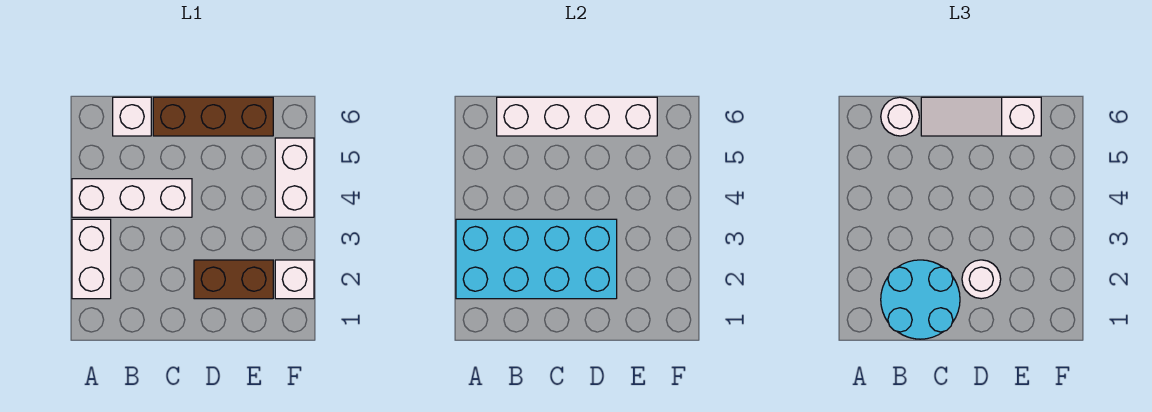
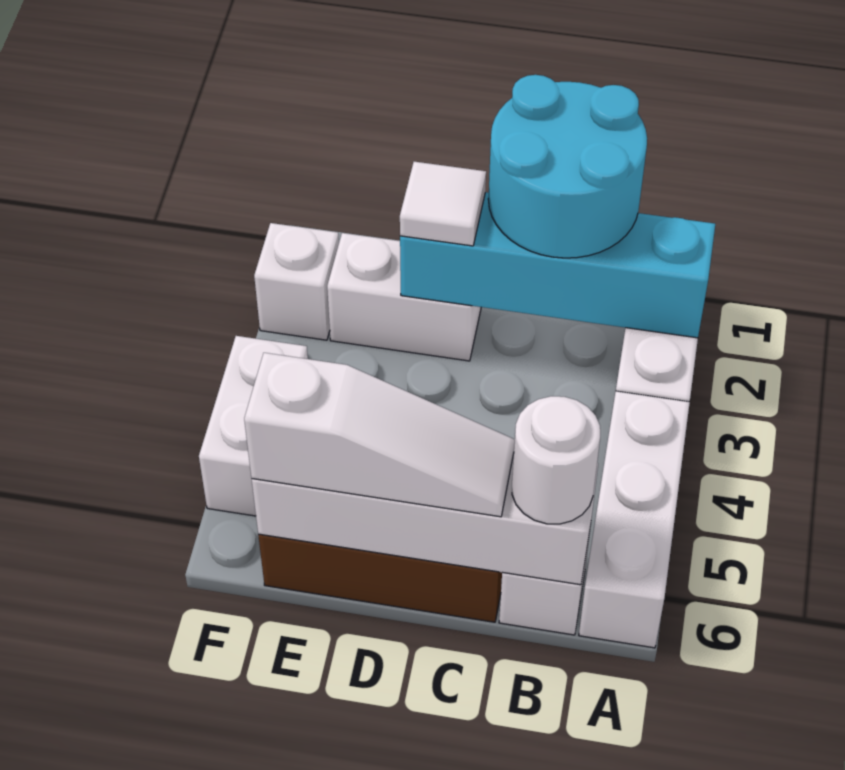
cyan brick A2:D3 level 2 -> cyan brick A2:D2 level 2
white brick A4:C4 level 1 -> white brick A4:A6 level 1
brown brick D2:E2 level 1 -> white brick D2:E2 level 1
white round brick D2 level 3 -> white tile D2 level 3

